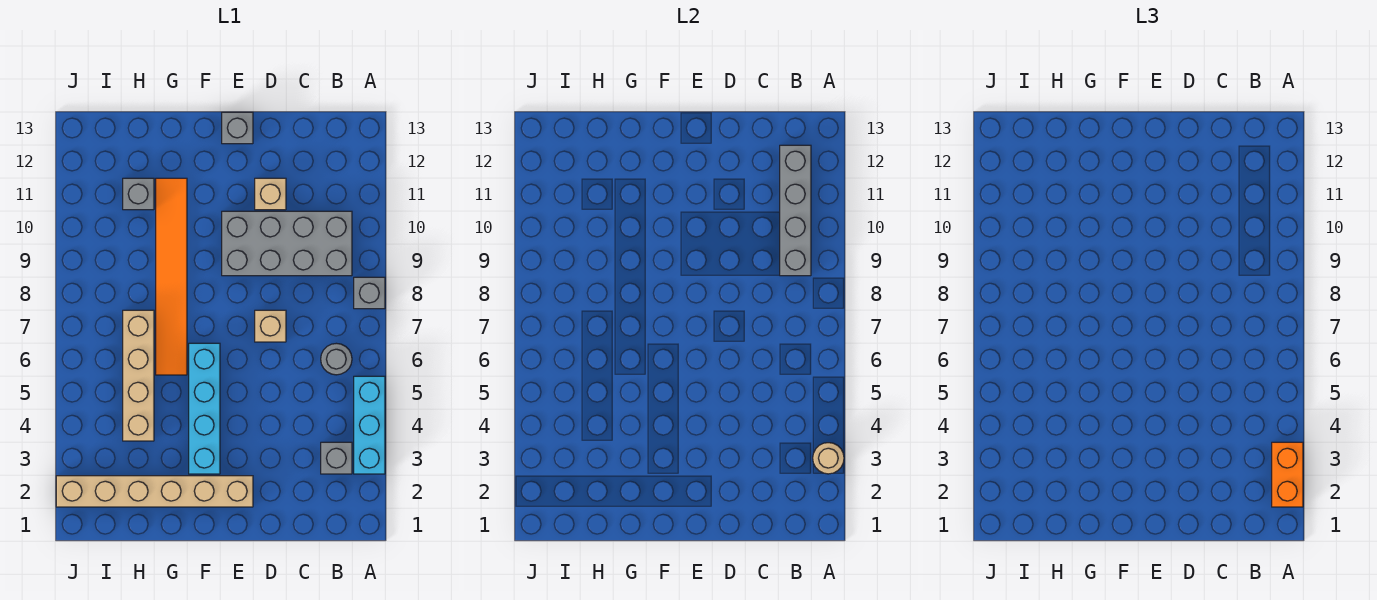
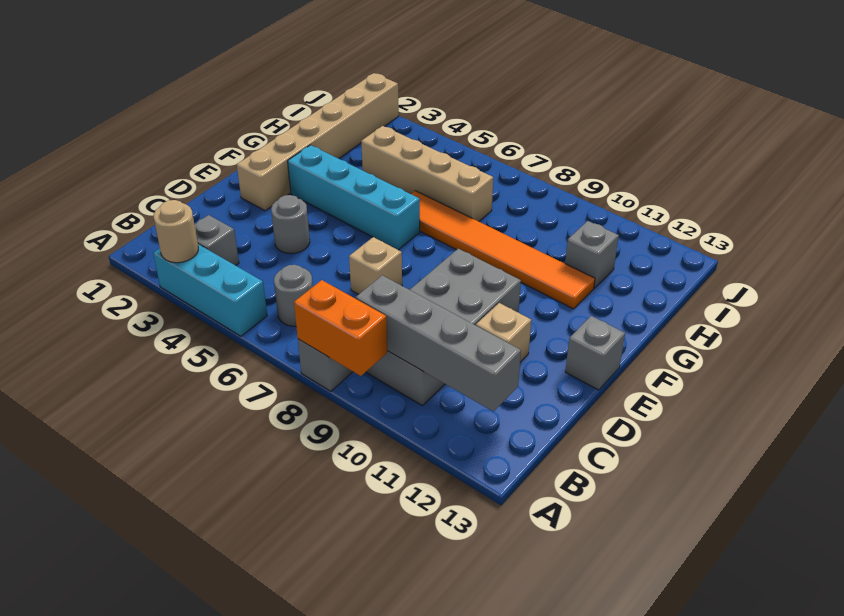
orange brick A2:A3 level 3 -> orange brick A8:A9 level 2
none -> grey round brick D4 level 1

